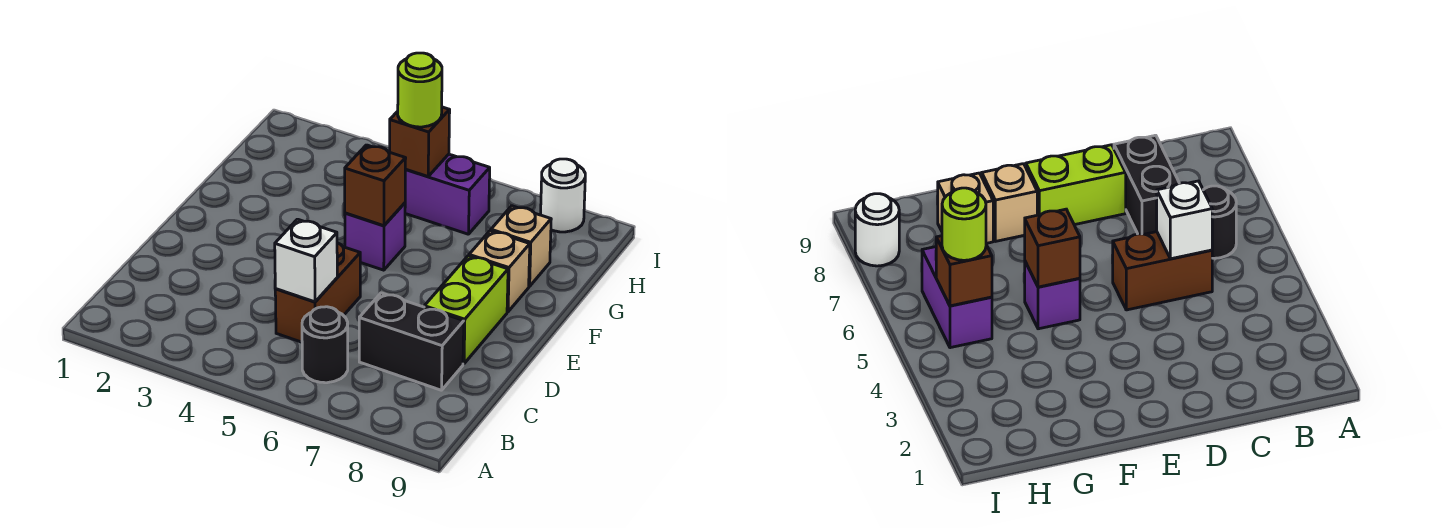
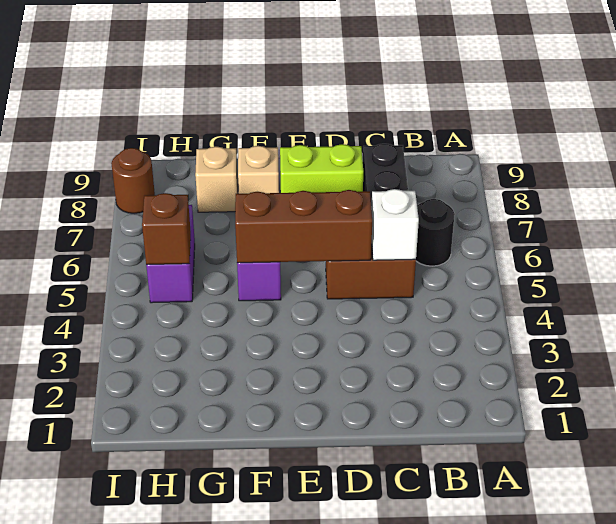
brown brick F5 level 2 -> brown brick D5:F5 level 2
lime round brick H5 level 3 -> none
white round brick I8 level 1 -> brown round brick I8 level 1

